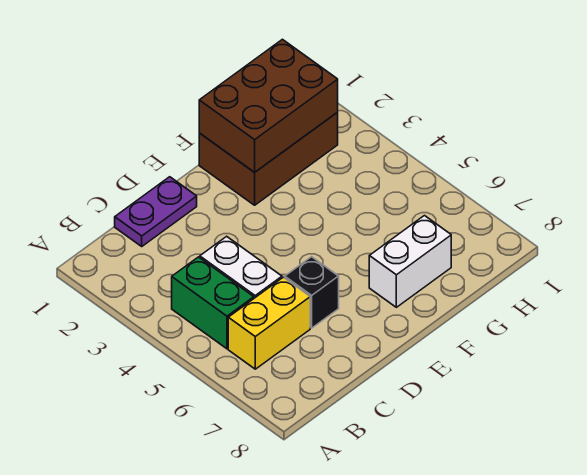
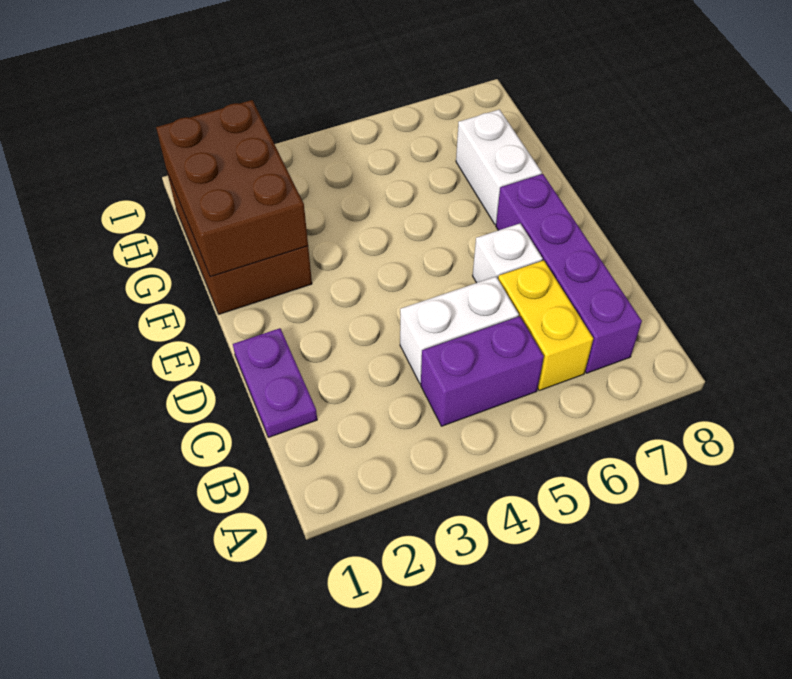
green brick B4:B5 level 1 -> purple brick B4:B5 level 1
none -> purple brick B7:E7 level 1
black brick D6 level 1 -> white brick D6 level 1

